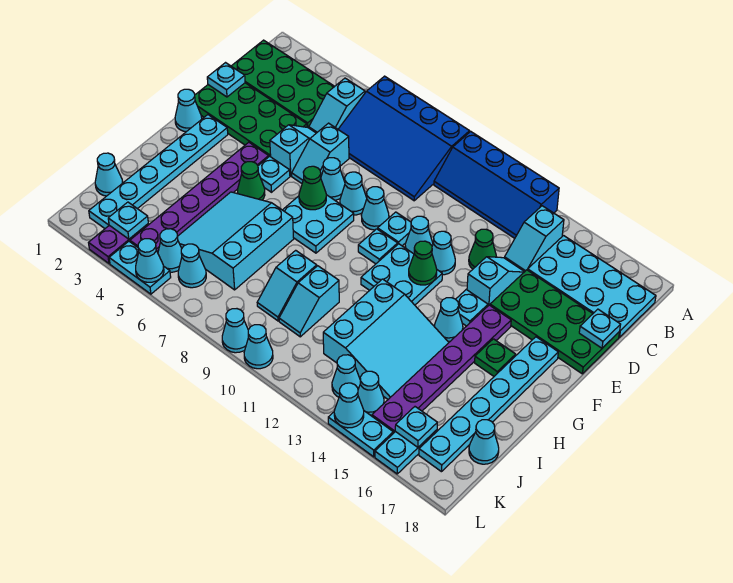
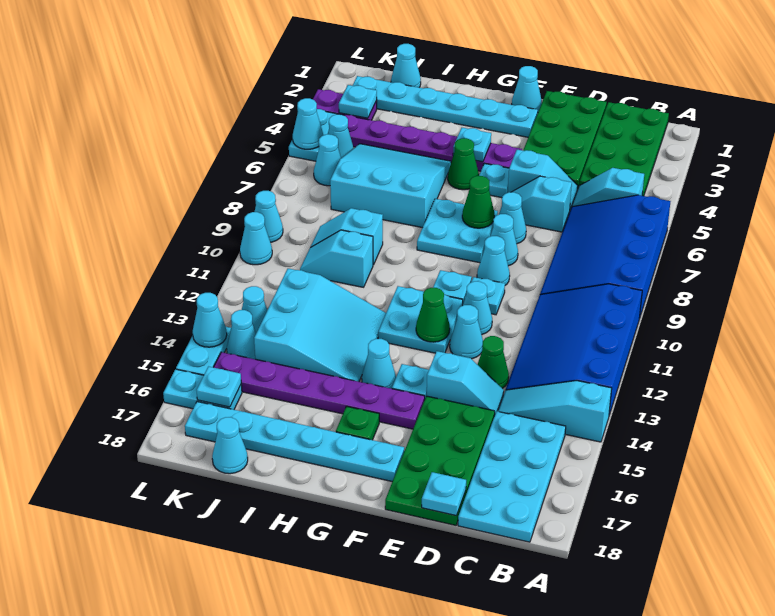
blue slope A10:B13 level 1 top A -> blue slope A10:C13 level 1 top A
cyan slope B14:C14 level 1 top B -> cyan slope A14:C14 level 1 top A
cyan plate D1 level 2 -> cyan plate G4 level 2
cyan slope H12:J14 level 1 top 12 -> cyan slope H12:J14 level 1 top J

